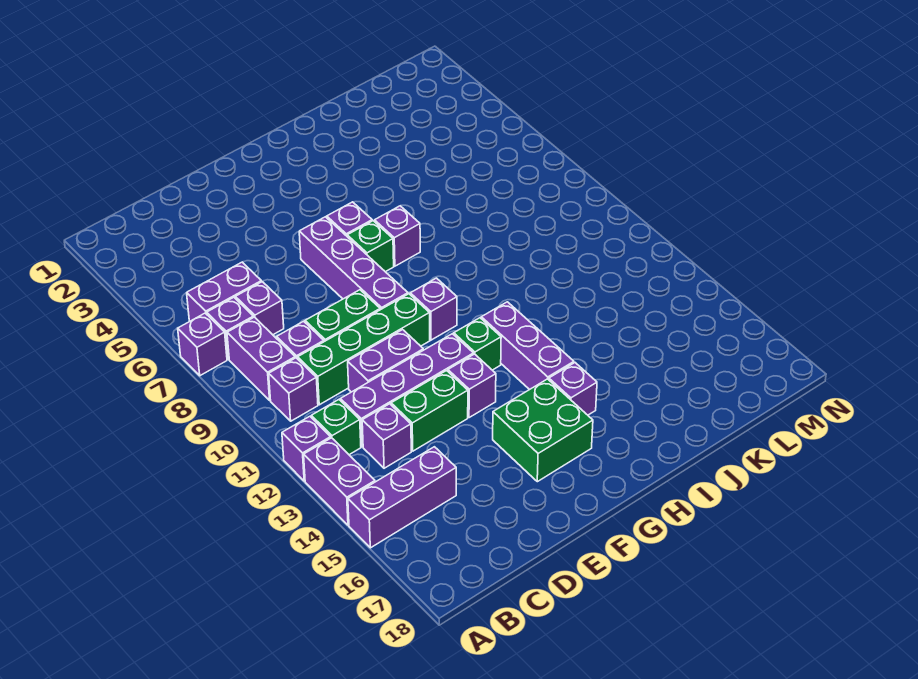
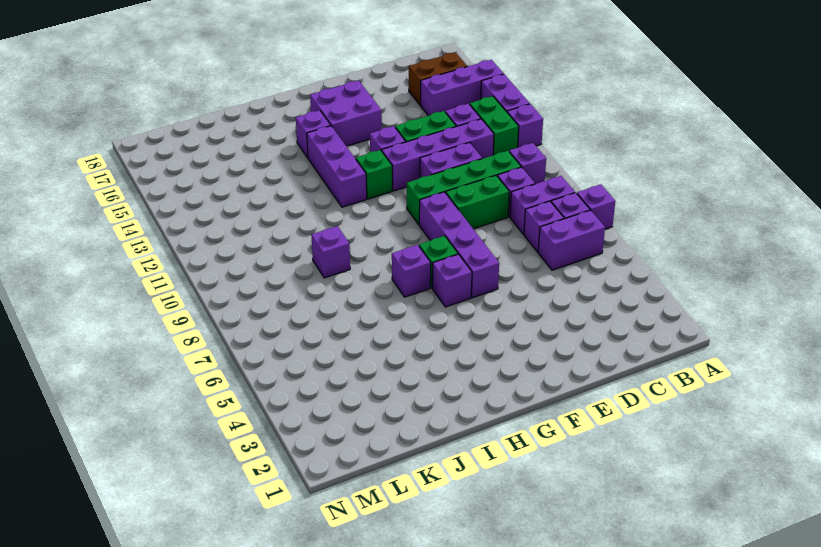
purple brick B8:B9 level 1 -> purple brick B8:C8 level 1
green brick B12 level 1 -> green brick B12:B13 level 1
none -> brown brick B16:C16 level 1
green brick F15:G16 level 1 -> purple brick F15:G16 level 1
purple brick G10 level 1 -> purple brick J9 level 1

